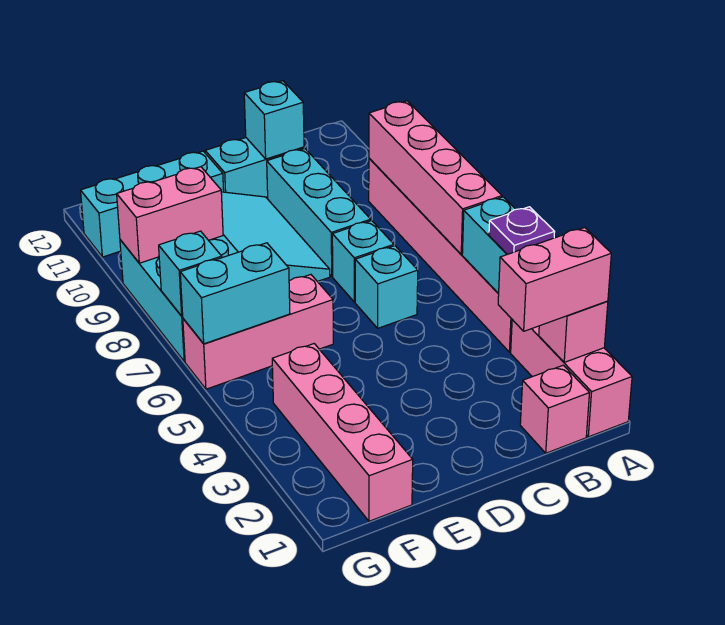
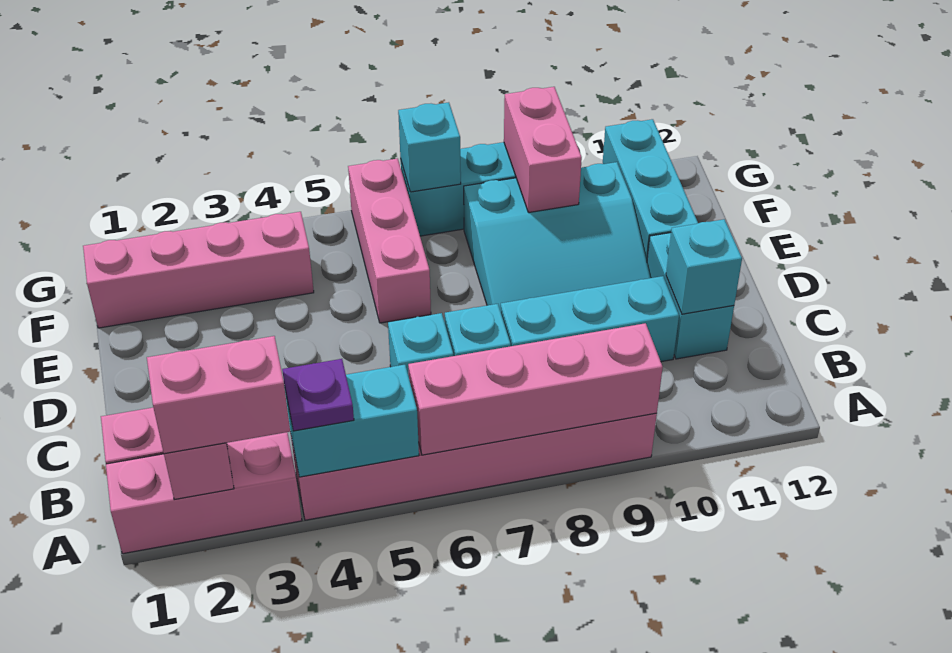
pink brick A2:B2 level 3 -> pink brick A2:A3 level 3
cyan brick F6:G6 level 2 -> none

